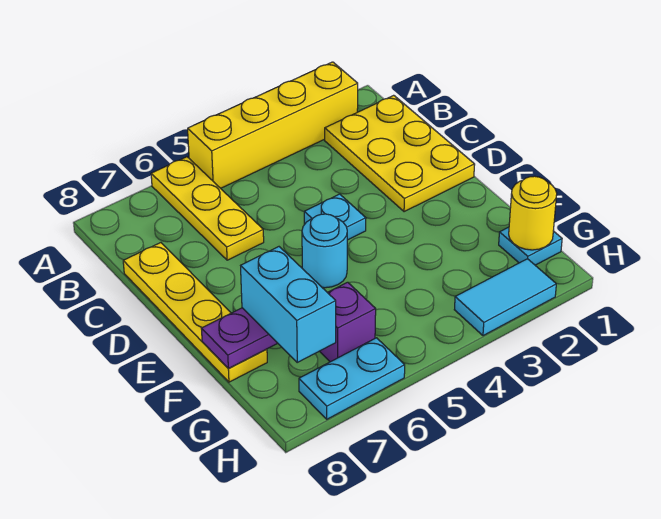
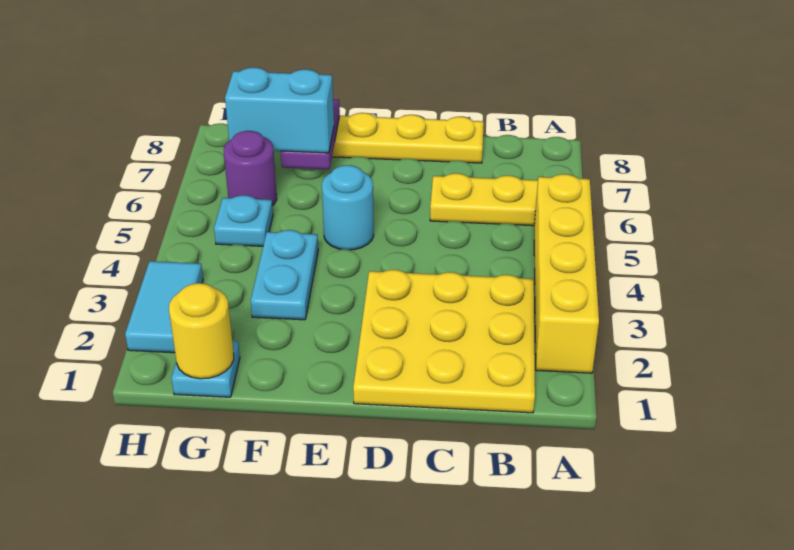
yellow plate B1:D2 level 1 -> yellow plate B1:D3 level 1
cyan plate D4 level 1 -> cyan plate G5 level 1
purple brick G6 level 1 -> purple round brick G6 level 1
cyan plate H6:H7 level 1 -> cyan plate F3:F4 level 1

